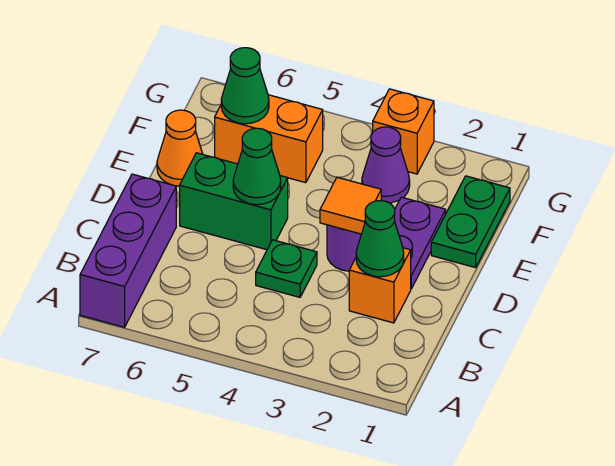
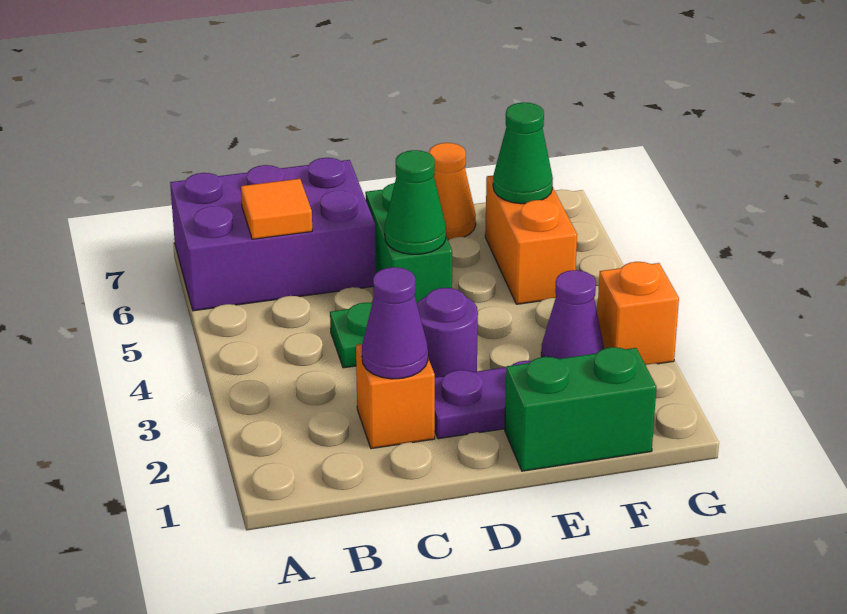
purple brick A7:C7 level 1 -> purple brick A6:C7 level 1
green cone C2 level 2 -> purple cone C2 level 2
orange tile D3 level 2 -> orange tile B6 level 2
green plate E1:F1 level 1 -> green brick E1:F1 level 1

